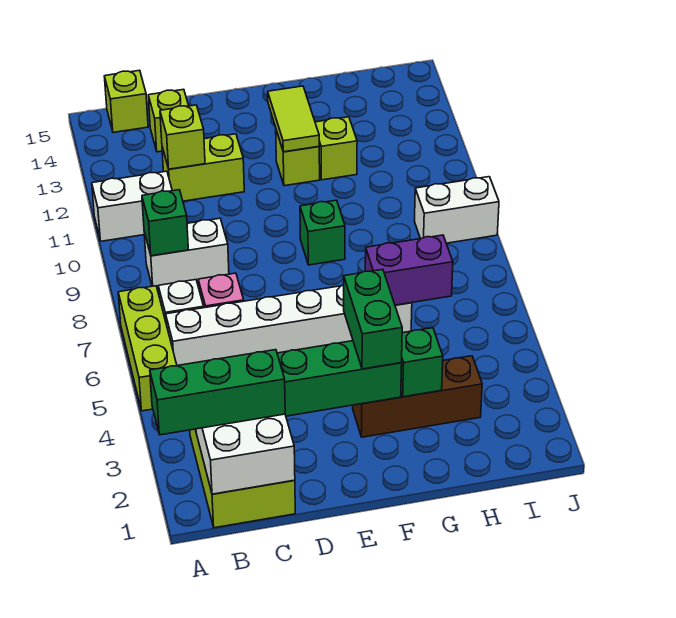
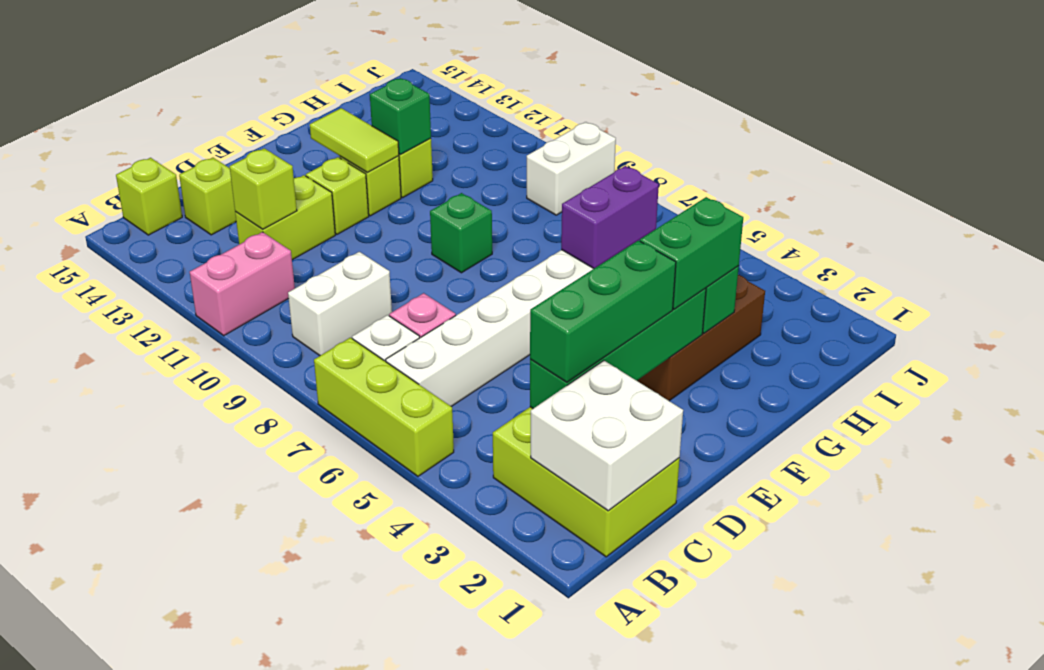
green brick A2:C2 level 3 -> green brick C3:E3 level 3
white brick A11:B11 level 1 -> pink brick A11:B11 level 1
green brick B9 level 2 -> green brick G12 level 2
none -> lime brick E12 level 1
green brick F3:F4 level 3 -> green brick F3:G3 level 3

